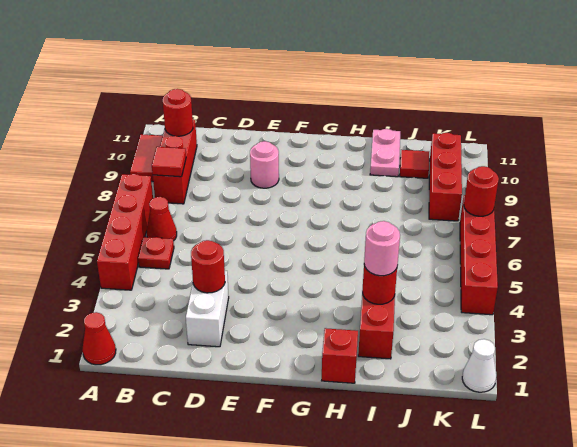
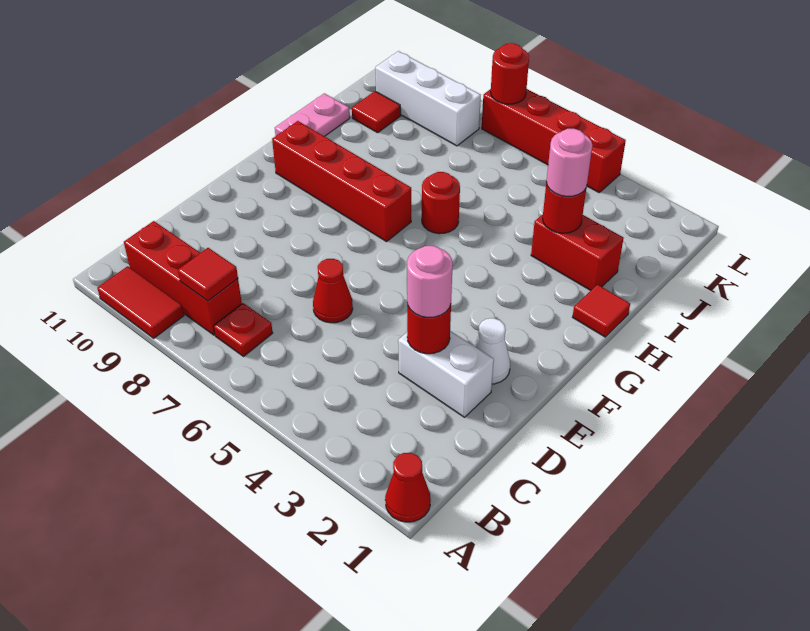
red brick A4:A7 level 1 -> red brick G7:G10 level 1
red plate B5 level 1 -> red plate B7 level 1
red cone B6 level 1 -> red cone D6 level 1
red round brick B10 level 2 -> red round brick H6 level 1
pink round brick E9 level 1 -> pink round brick D3 level 3
red brick H1 level 1 -> red tile H1 level 1
pink plate I10:I11 level 1 -> pink plate H11:I11 level 1
red brick K8:K10 level 1 -> white brick K8:K10 level 1
white cone L1 level 1 -> white cone E2 level 1

